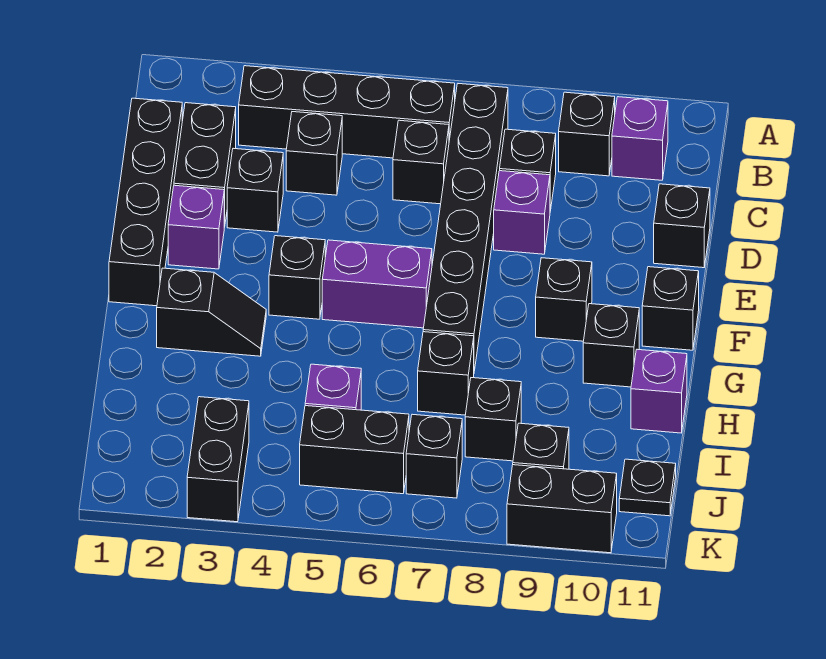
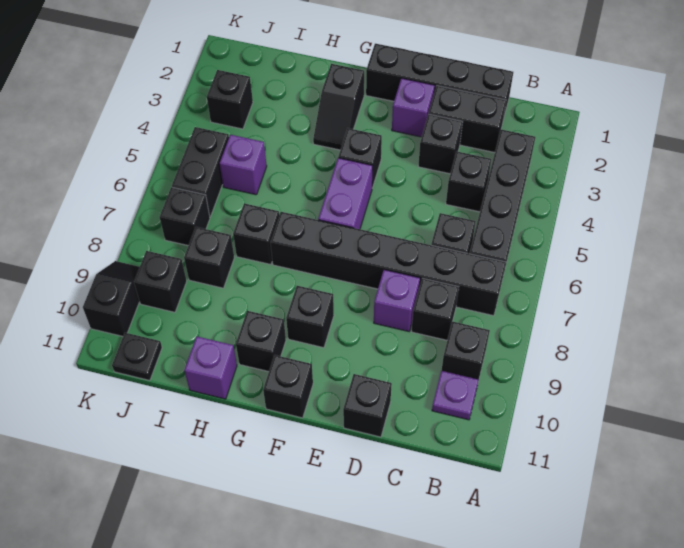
purple brick B10 level 1 -> purple plate B10 level 1
black brick J3:K3 level 1 -> black brick J3 level 1
black brick K9:K10 level 1 -> black slope K9:K10 level 1 top 10

